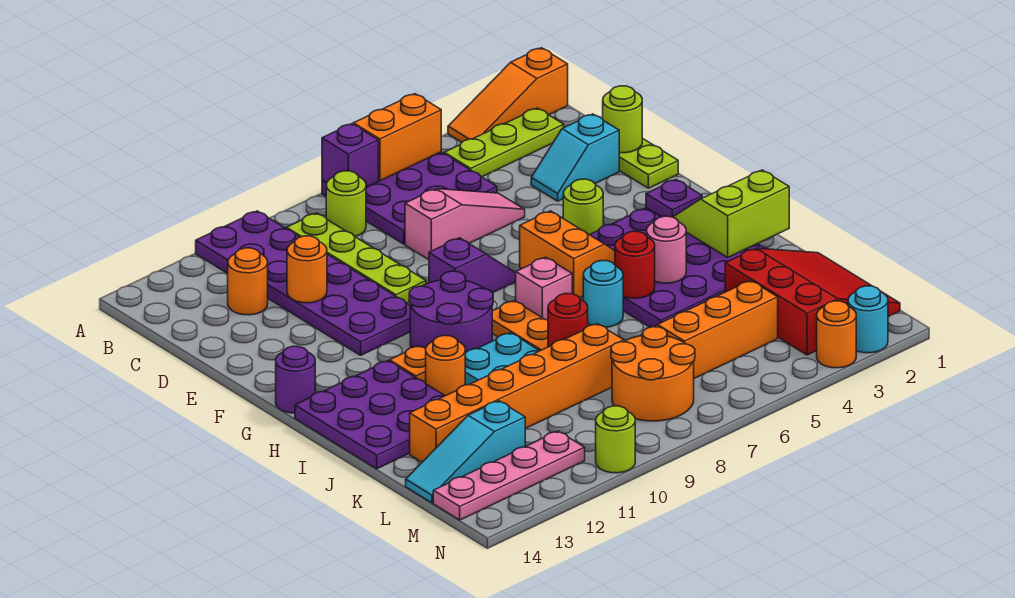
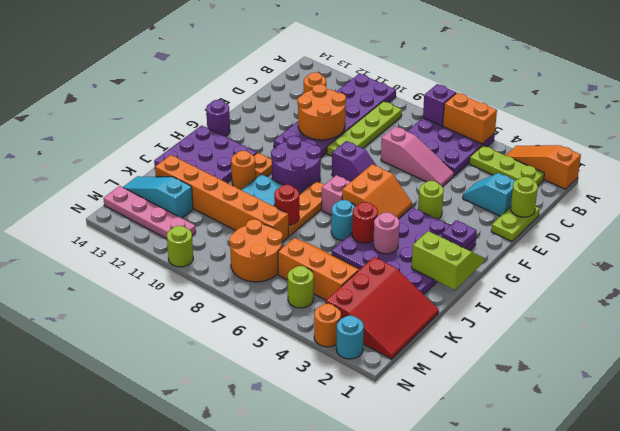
lime round brick B8 level 1 -> lime round brick M5 level 1
orange round brick D11 level 2 -> orange round brick D10:E11 level 2

